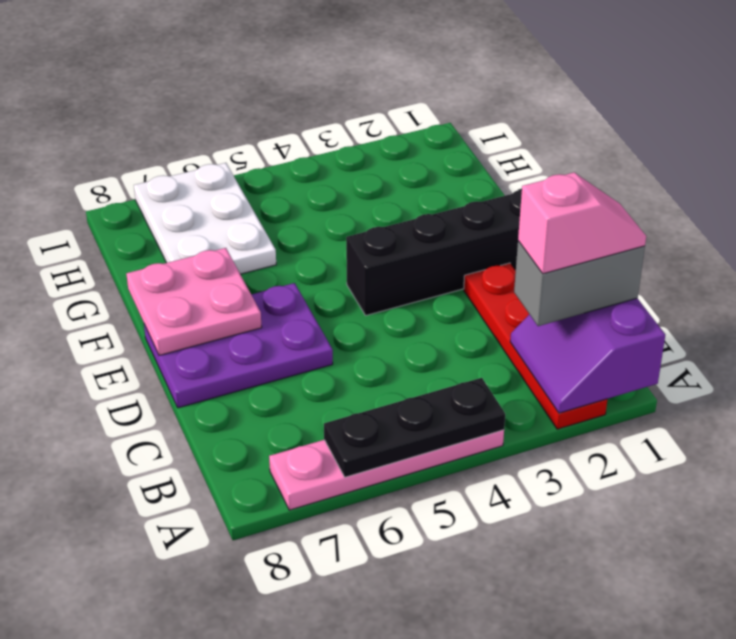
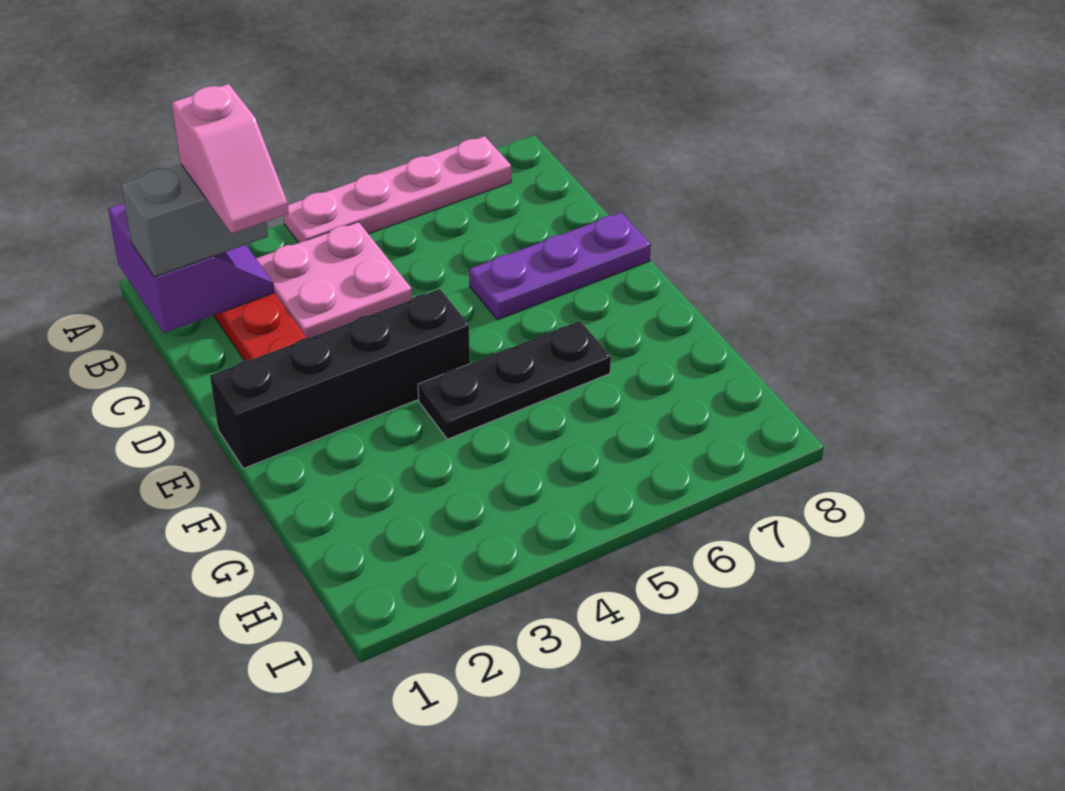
black plate A4:A6 level 2 -> black plate F4:F6 level 1
pink slope B1:B2 level 4 top 2 -> pink slope B2:C2 level 4 top B
purple plate D6:E8 level 1 -> purple plate D6:D8 level 1
pink plate E7:F8 level 2 -> pink plate B3:C4 level 1
white plate G6:I7 level 1 -> none

